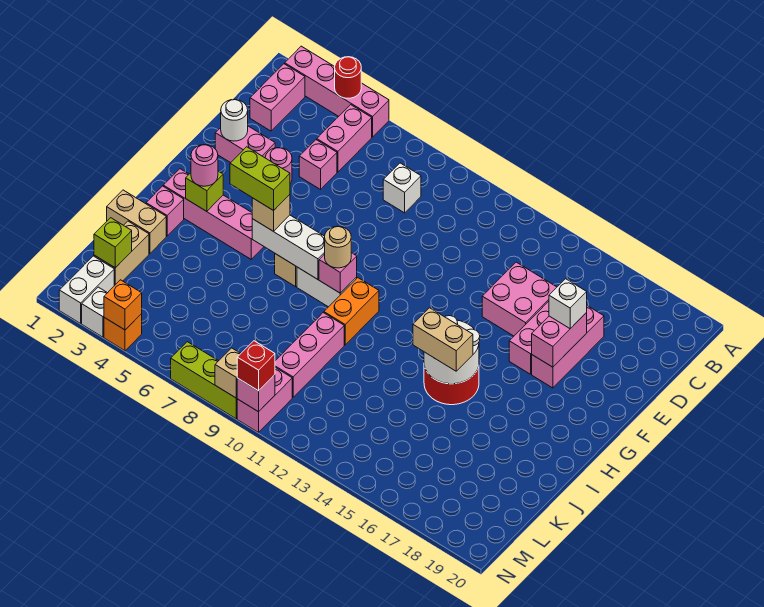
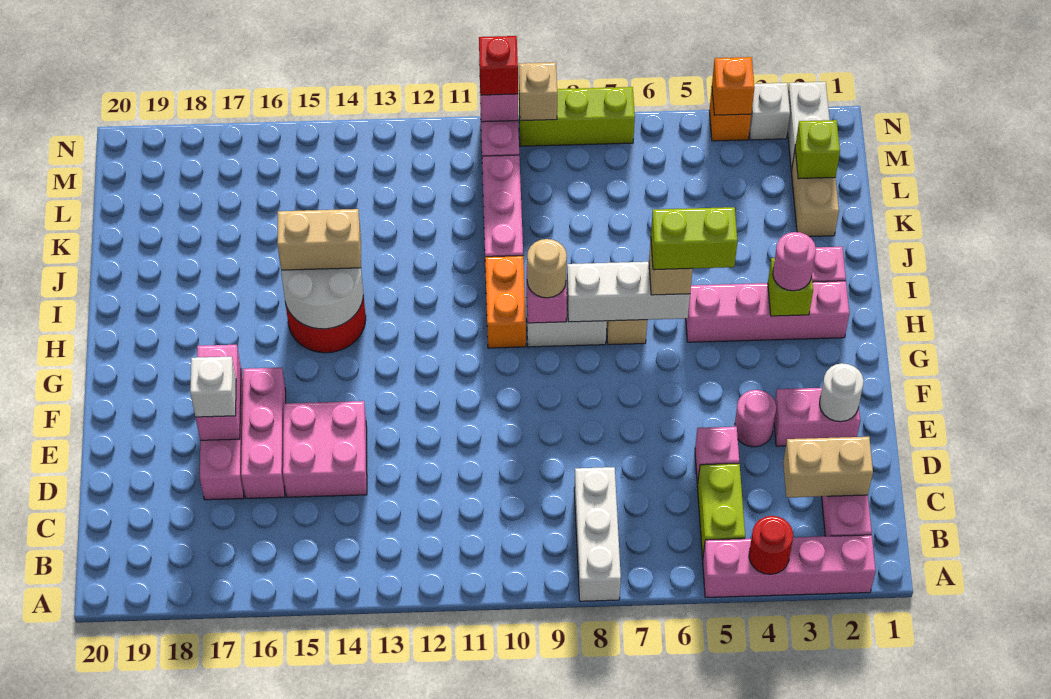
pink brick B5:C5 level 1 -> lime brick B5:C5 level 1
white brick C8 level 1 -> white brick A8:C8 level 1
tan brick J1:J2 level 1 -> tan brick C2:C3 level 2

